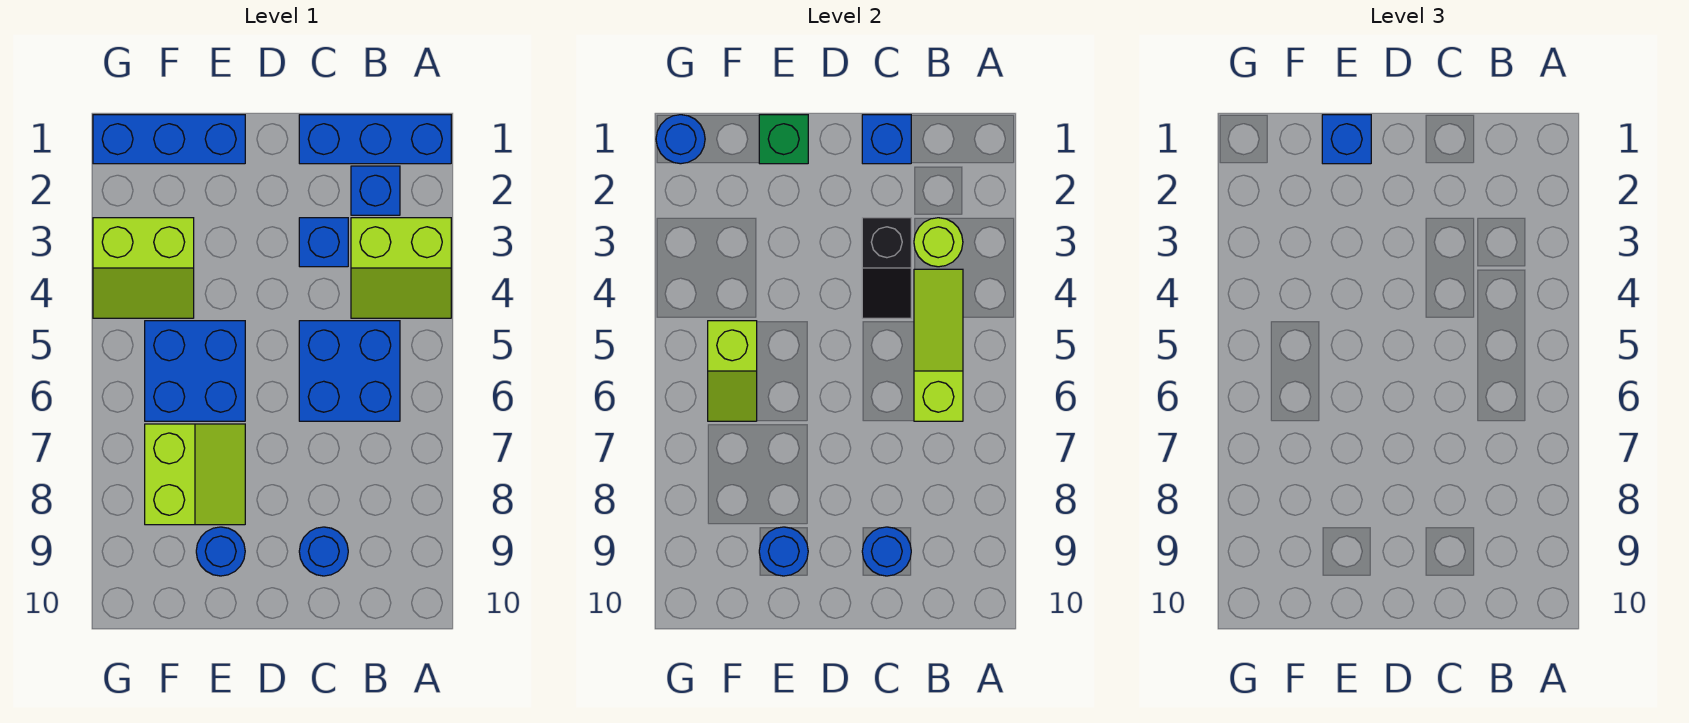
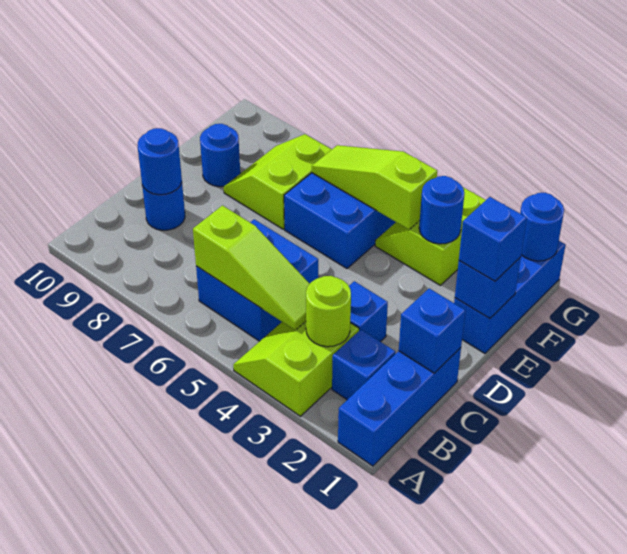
black slope C3:C4 level 2 top 3 -> none
green brick E1 level 2 -> blue brick E1 level 2
lime slope E7:F8 level 1 top F -> lime slope E7:F8 level 1 top 7
blue round brick E9 level 2 -> blue round brick F3 level 2
lime slope F5:F6 level 2 top 5 -> lime slope F4:F6 level 2 top 4

